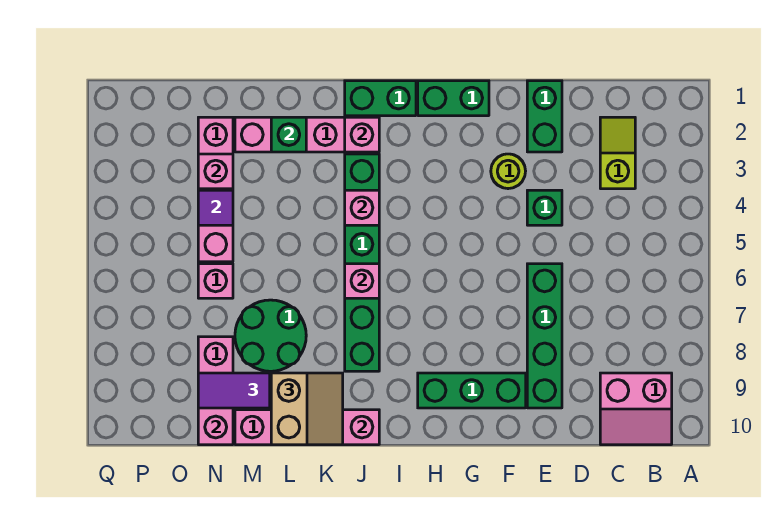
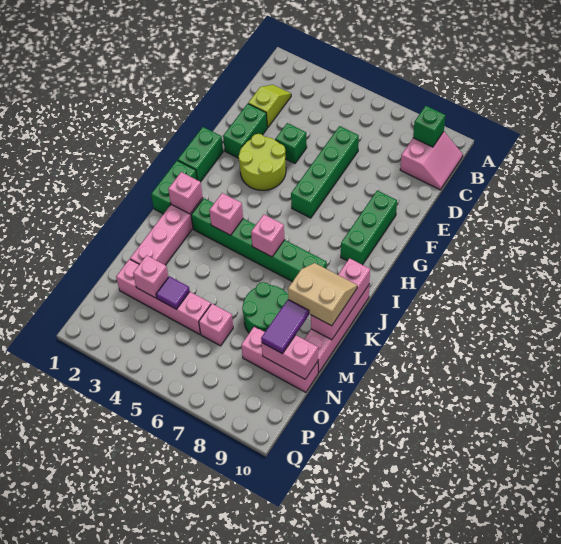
lime slope C2:C3 level 1 top 3 -> lime slope C2:D2 level 1 top D
green brick E1:E2 level 1 -> green brick E2:F2 level 1
green brick E6:E9 level 1 -> green brick D6:G6 level 1
lime round brick F3 level 1 -> lime round brick F3:G4 level 1
green brick L2 level 2 -> green brick B9 level 2

